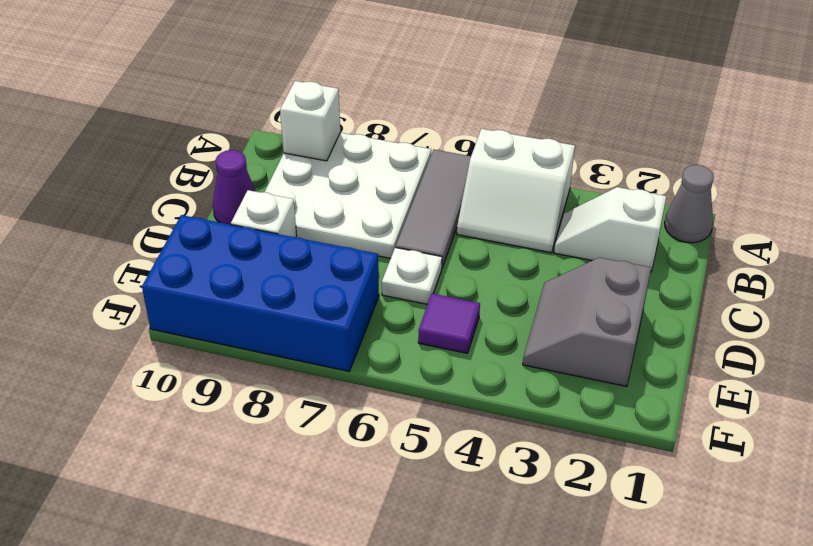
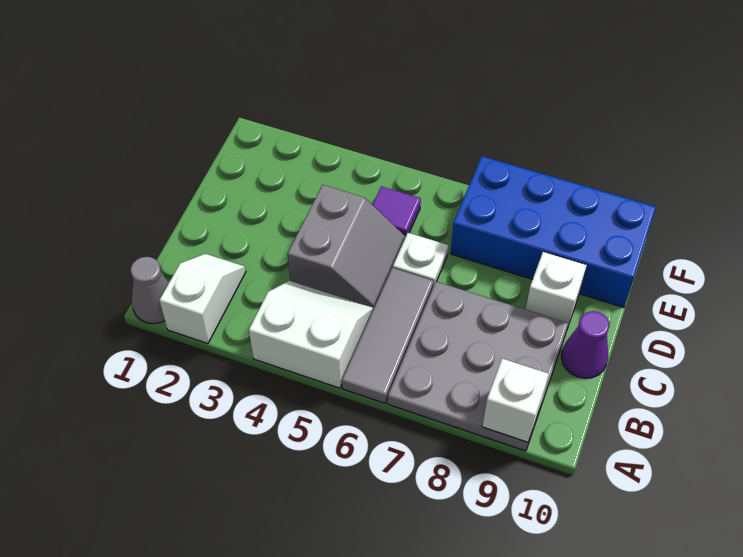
white plate A7:C9 level 1 -> grey plate A7:C9 level 1
white slope B2:B3 level 1 top 2 -> white slope A2:B2 level 1 top A
grey slope D2:E3 level 1 top 2 -> grey slope C4:D5 level 1 top 4

